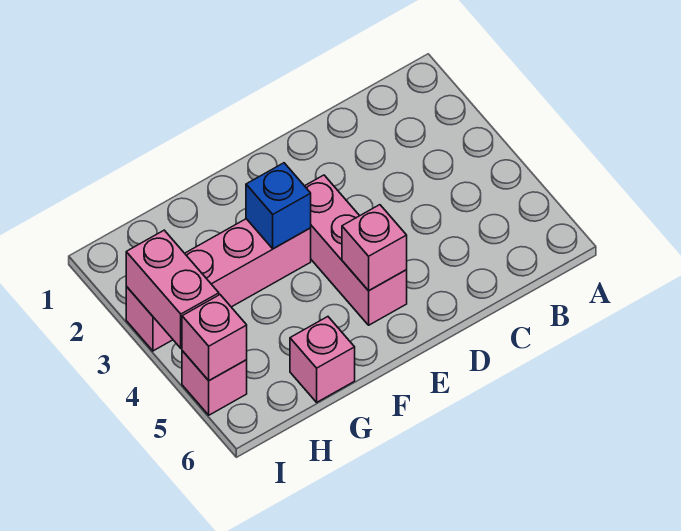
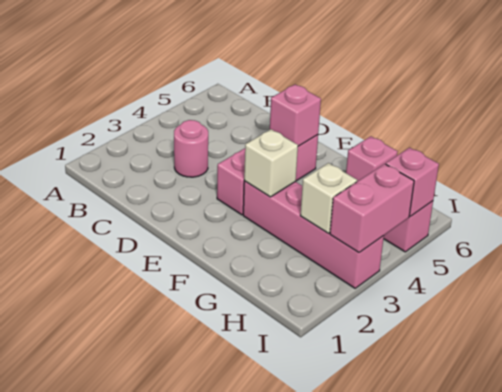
none -> pink round brick C3 level 1
blue brick F3 level 2 -> white brick F3 level 2
none -> white brick H3 level 2

